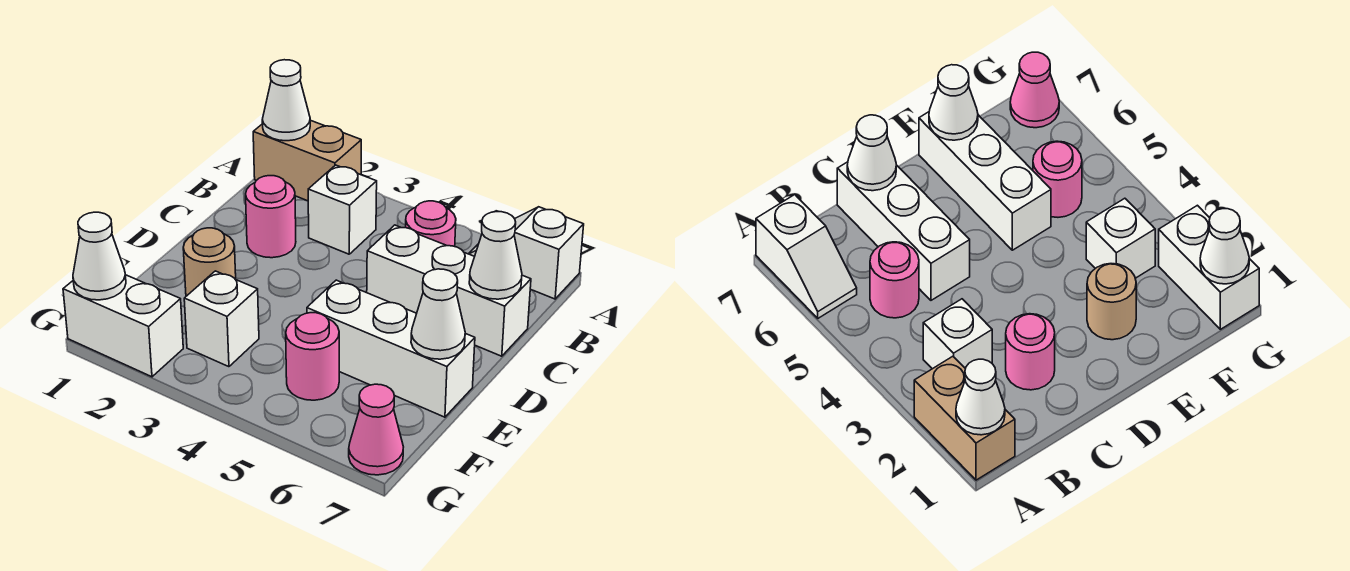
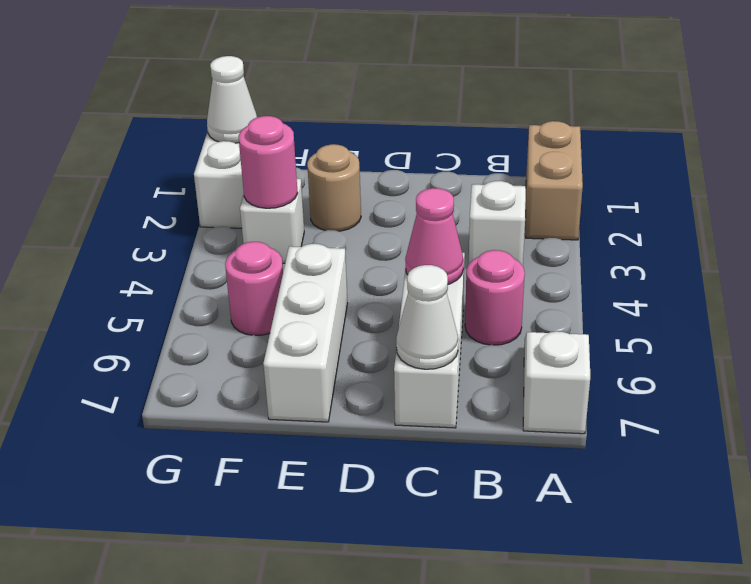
white cone A1 level 2 -> none
pink round brick C2 level 1 -> pink round brick F3 level 2
white cone E7 level 2 -> none
pink cone G7 level 1 -> pink cone C5 level 2

